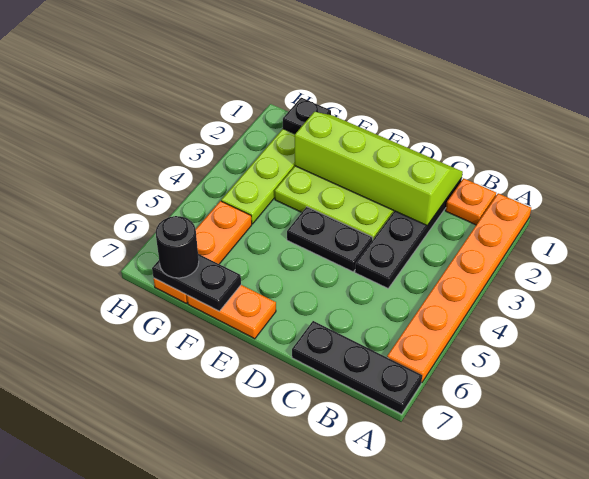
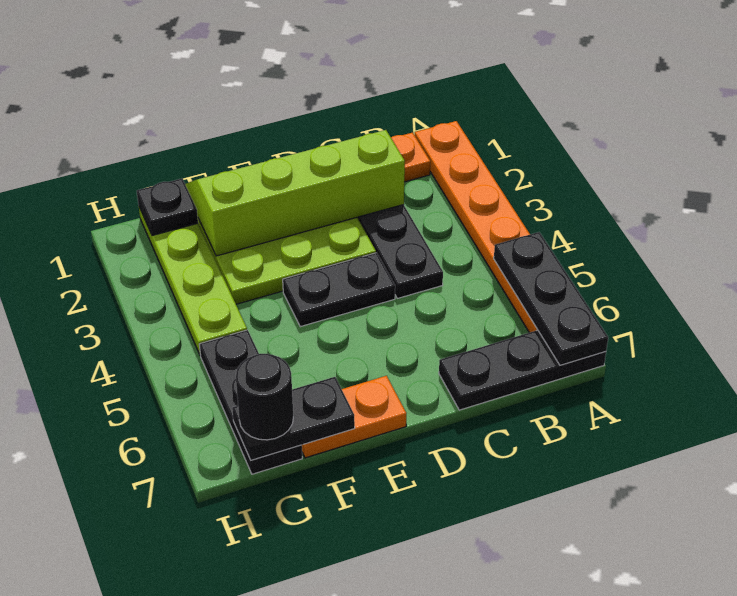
none -> black plate A5:A7 level 2
orange plate G5:G7 level 1 -> black plate G5:G7 level 1

